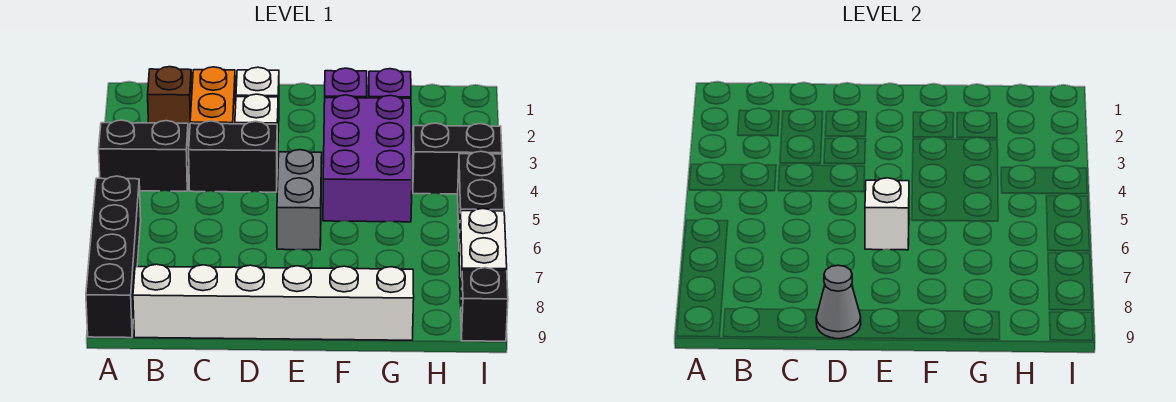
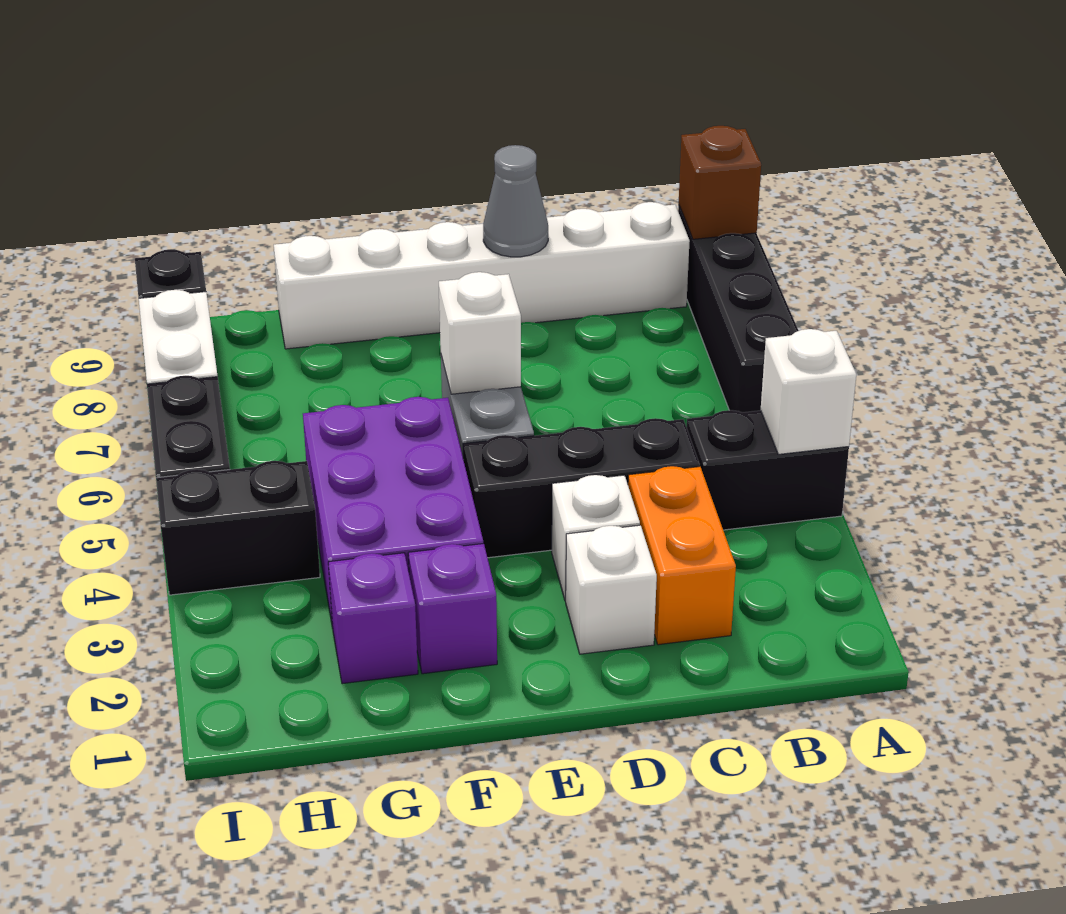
none -> white brick A4 level 2
brown brick B2 level 1 -> brown brick A9 level 2
black brick C4:D4 level 1 -> black brick C4:E4 level 1

